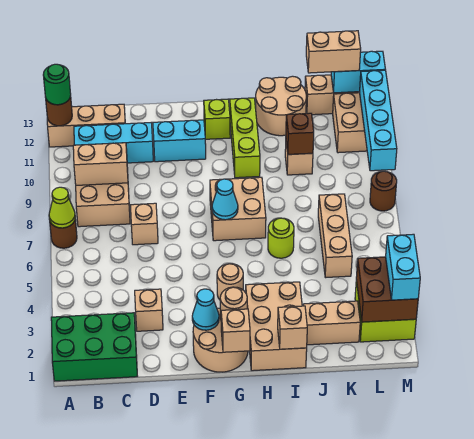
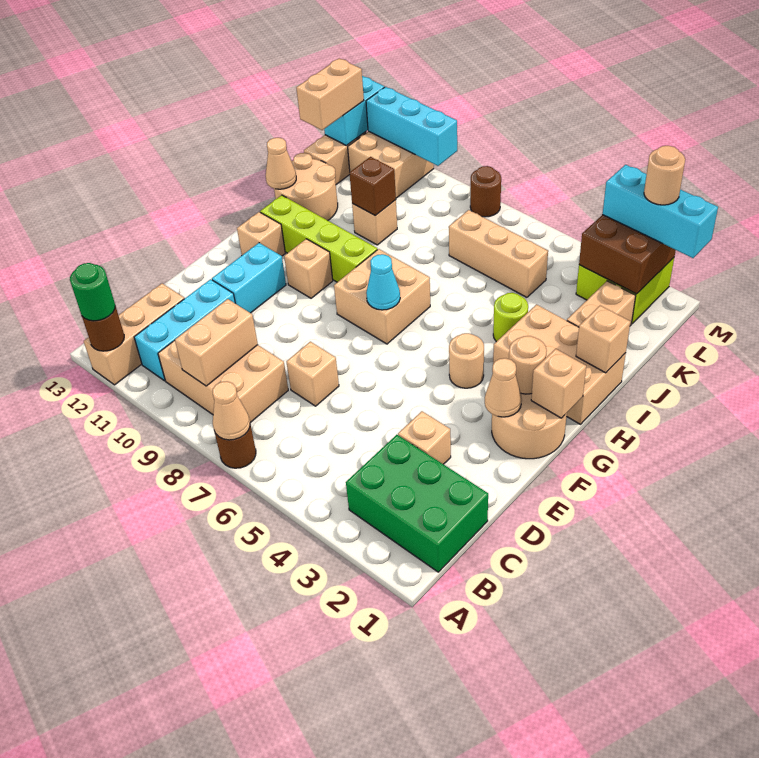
green brick A1:C2 level 1 -> green brick B1:C3 level 1
lime cone A7 level 2 -> tan cone A7 level 2
cyan cone F2 level 2 -> tan cone F2 level 2
none -> tan brick G10 level 1
lime brick G12 level 1 -> tan brick G12 level 1
lime brick H10:H12 level 1 -> lime brick H9:H12 level 1
lime round brick I6 level 1 -> lime round brick I4 level 1
none -> tan cone I13 level 2
cyan brick M2:M3 level 3 -> cyan brick M1:M3 level 3
none -> tan round brick M2 level 4
cyan brick M9:M12 level 2 -> cyan brick M10:M12 level 2

